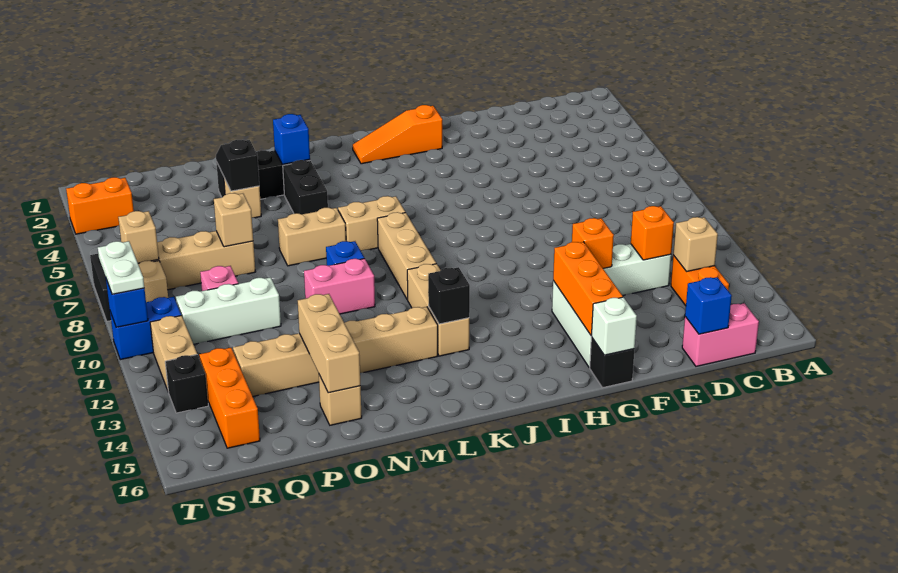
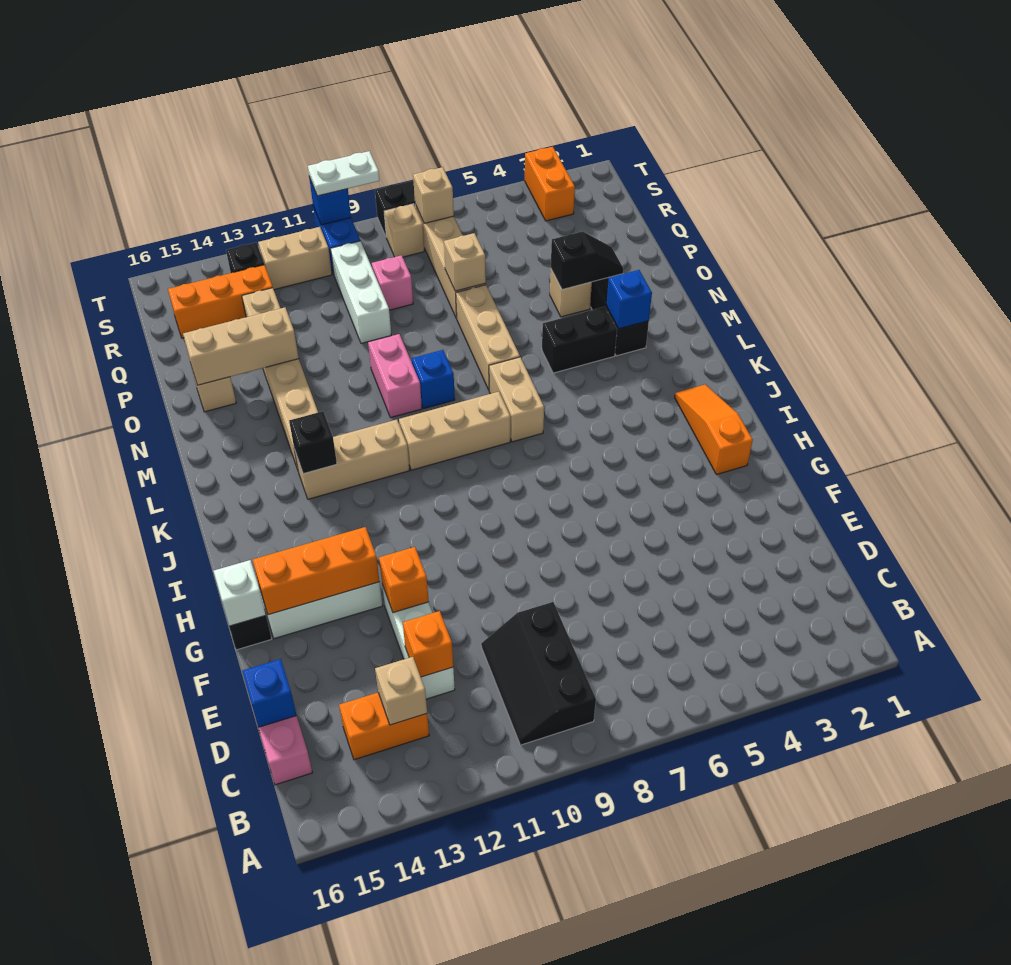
none -> black slope B9:D10 level 1 top 9
tan brick M7:N7 level 1 -> tan brick M7:O7 level 1

